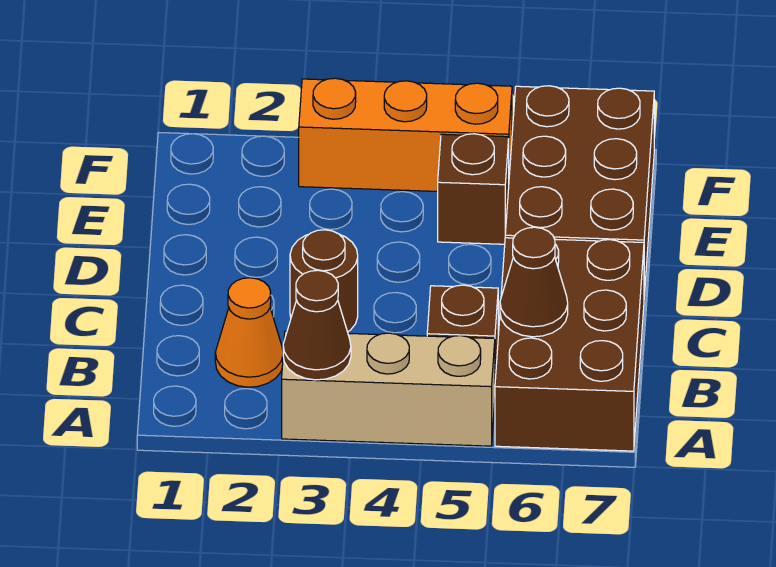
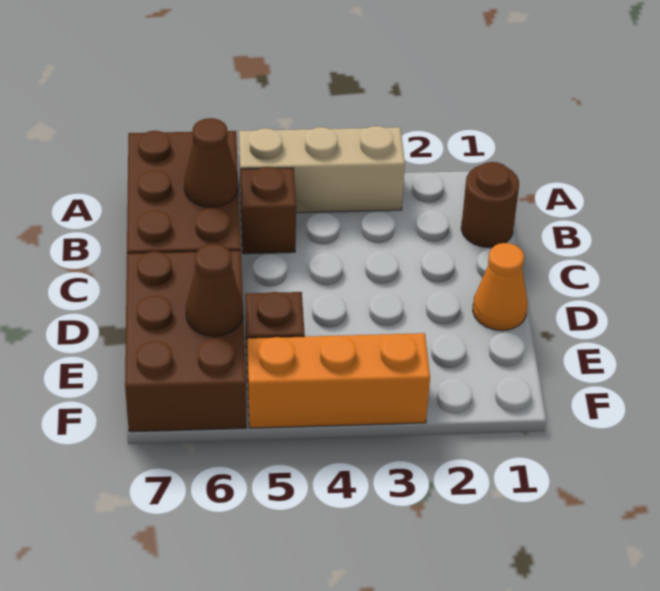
brown cone A3 level 2 -> brown cone E6 level 2
orange cone B2 level 1 -> orange cone D1 level 1
brown round brick C3 level 1 -> brown round brick B1 level 1

